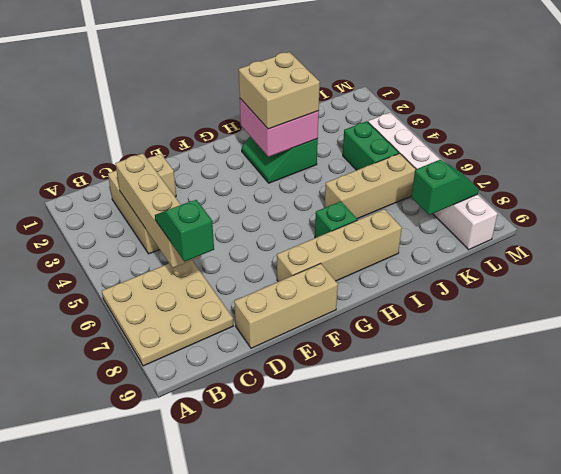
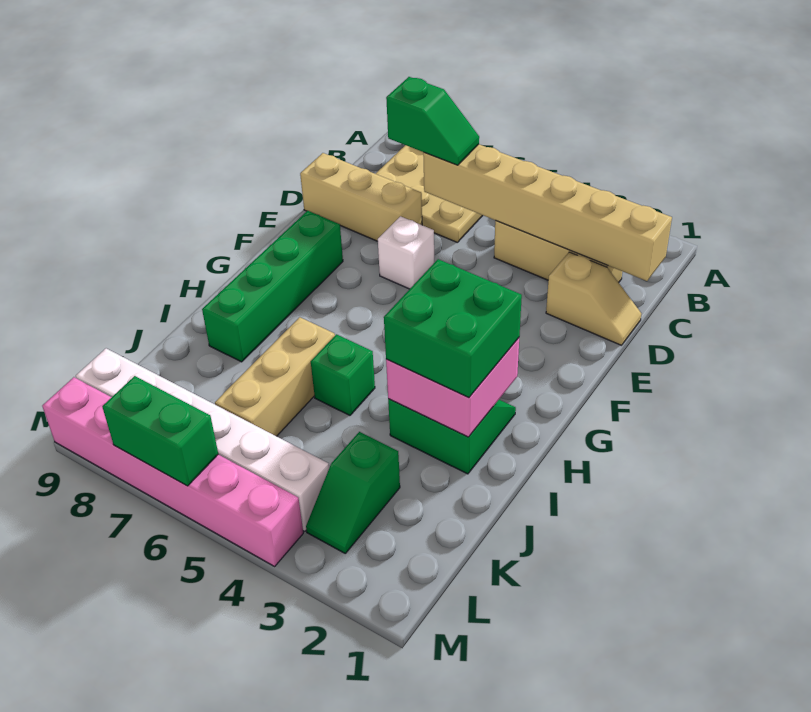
tan brick C3:C6 level 2 -> tan brick C1:C6 level 2
tan brick D9:F9 level 1 -> tan brick D7:D9 level 1
none -> white brick E6 level 1
tan brick F8:I8 level 1 -> green brick F8:I8 level 1
tan brick H2:I3 level 3 -> green brick H2:I3 level 3
green brick H7 level 1 -> green brick I5 level 1
green brick K4:K5 level 1 -> green brick M6:M7 level 2
green slope K8:L8 level 2 top K -> green slope K3:L3 level 1 top K
none -> pink brick M4:M9 level 1

